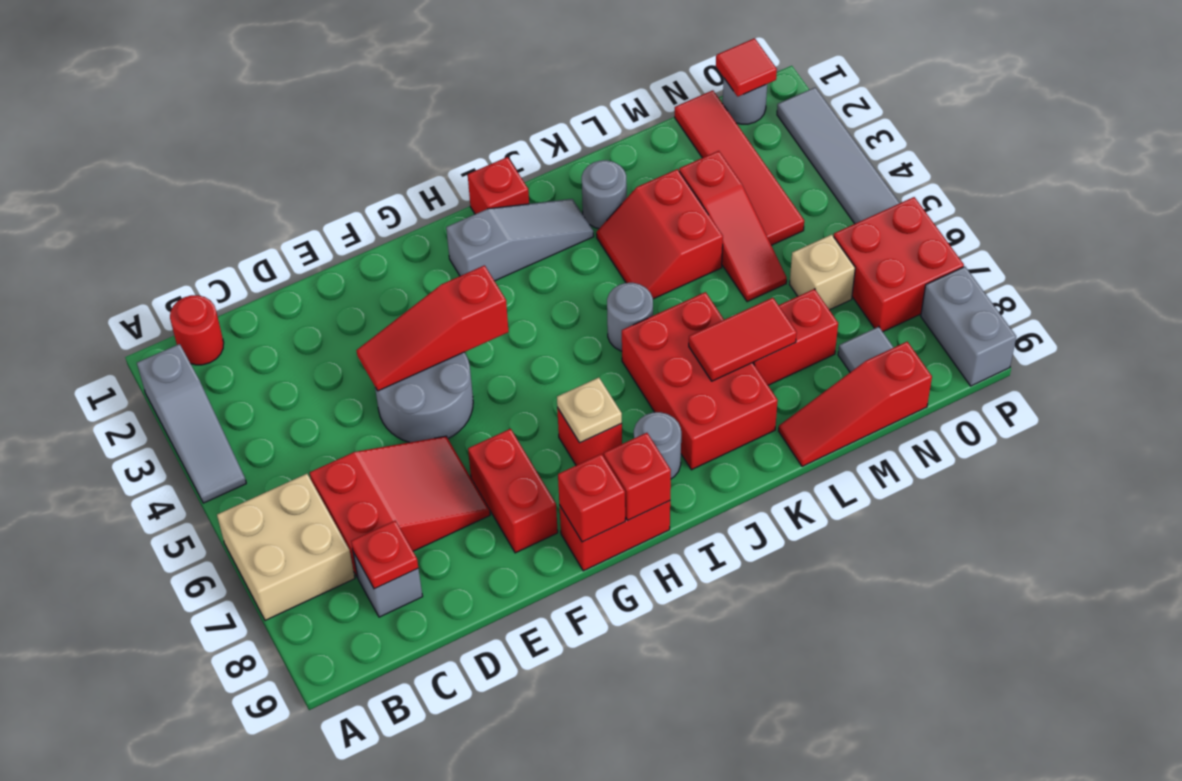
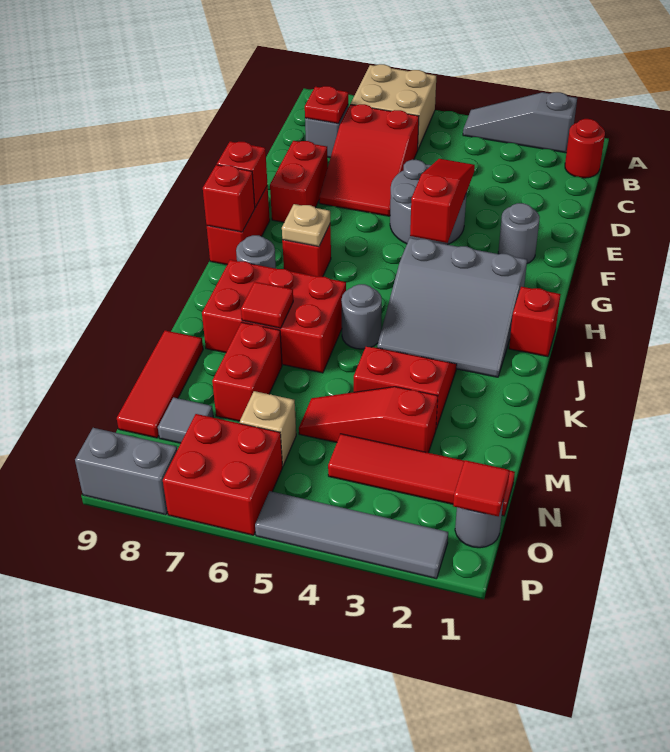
red brick F7:F8 level 1 -> red brick E8:F8 level 1
grey slope H2:J2 level 1 top H -> grey slope H2:J4 level 1 top H
grey round brick K2 level 1 -> grey round brick F2 level 1
red tile K7:L7 level 2 -> red tile K7 level 2
red slope L9:N9 level 1 top N -> red tile L9:N9 level 1

